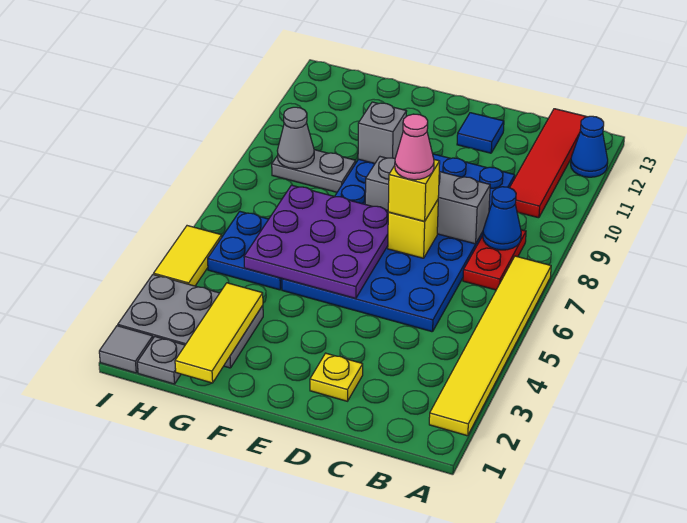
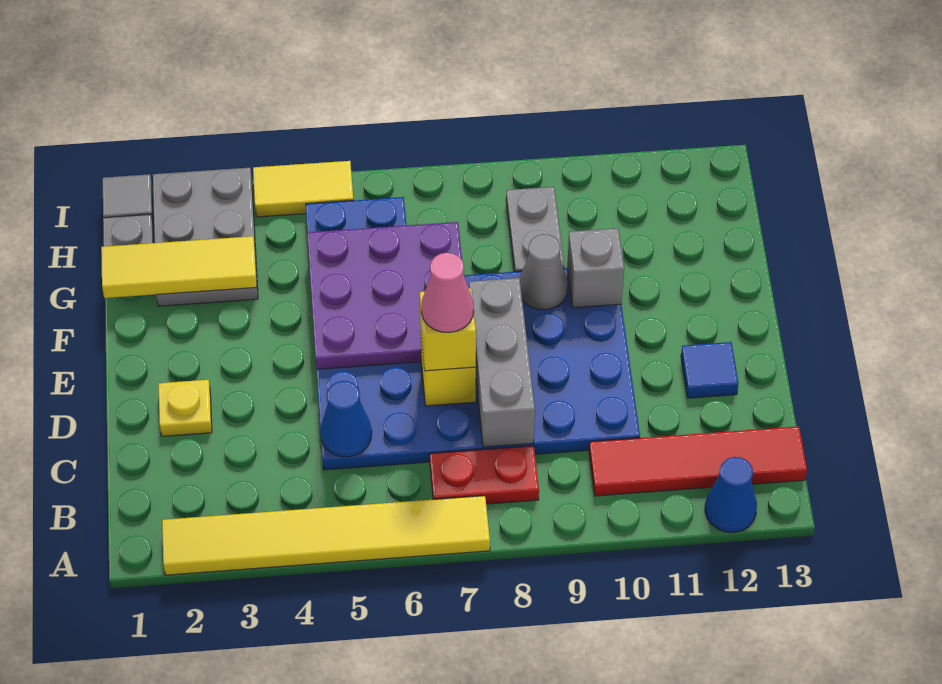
blue cone B8 level 2 -> blue cone C5 level 2
grey cone H9 level 2 -> grey cone F9 level 2

